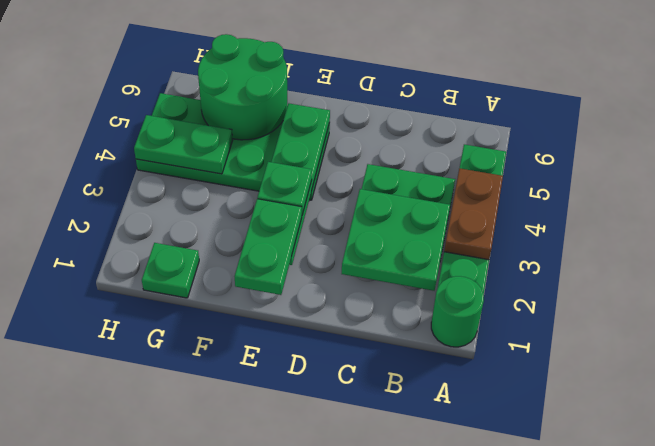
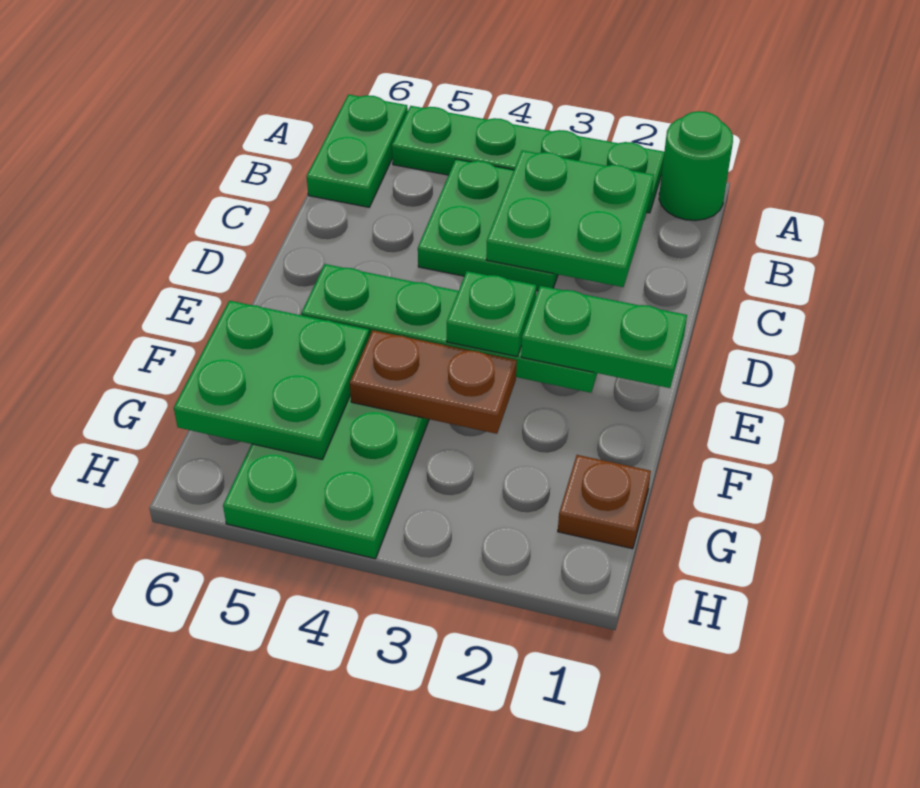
brown plate A3:A4 level 2 -> brown plate F3:F4 level 2
green round brick F5:G6 level 2 -> green plate F5:G6 level 2
green plate G1 level 1 -> brown plate G1 level 1
green plate G4:H4 level 2 -> green plate A6:B6 level 1

